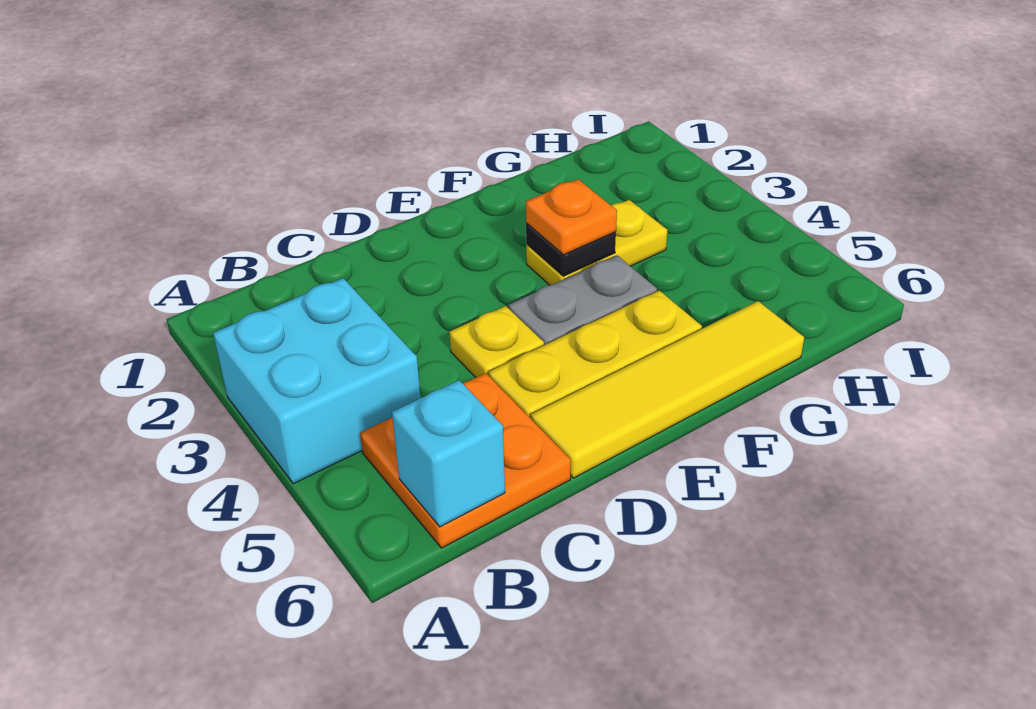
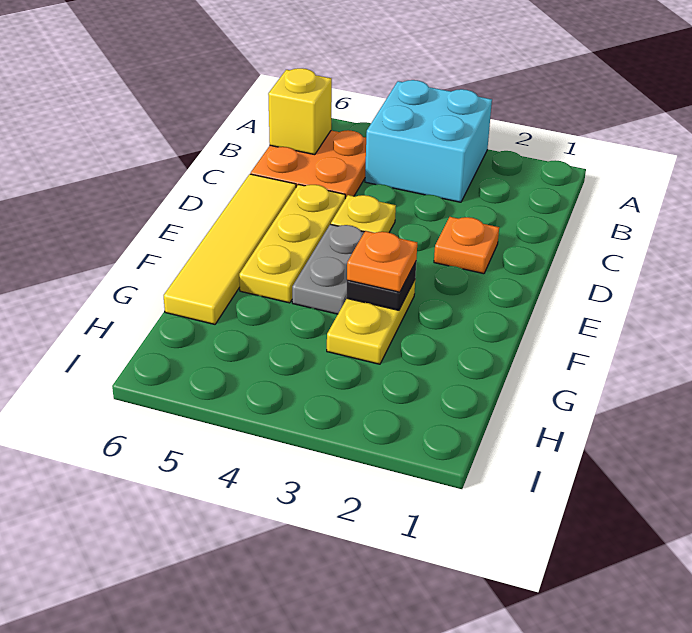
cyan brick B6 level 2 -> yellow brick B6 level 2
none -> orange plate D2 level 1

